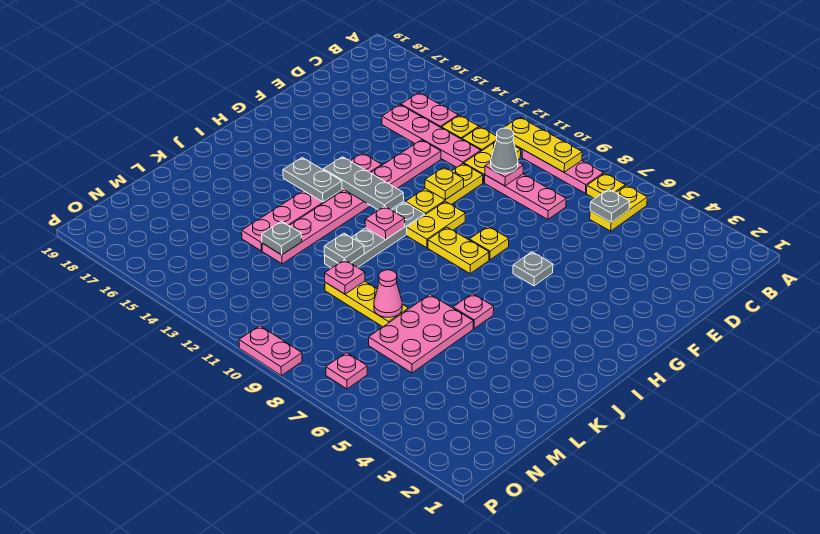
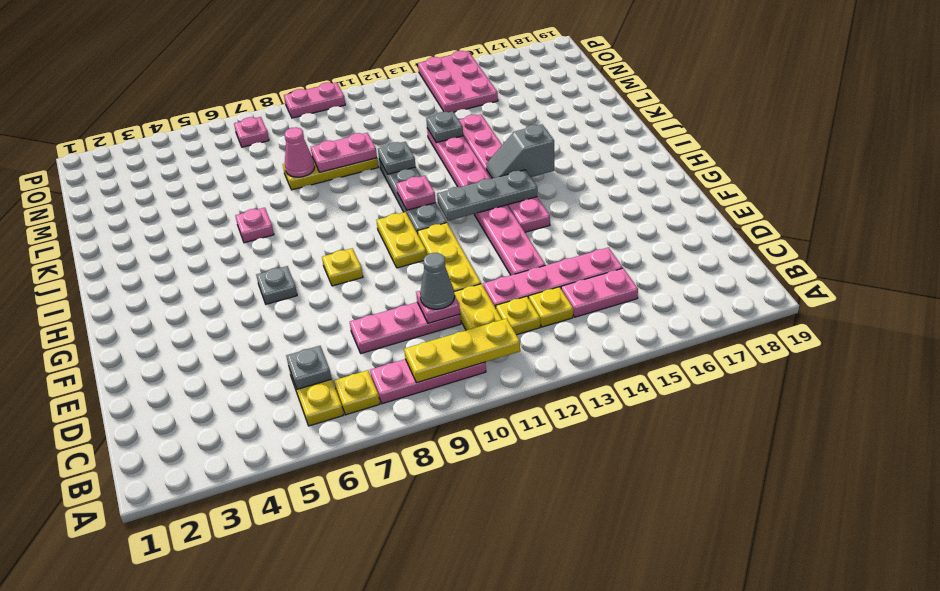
yellow plate F11 level 2 -> none
yellow plate H8:H9 level 1 -> none
grey plate I14:I15 level 2 -> grey slope I14:I15 level 2 top 15
pink plate K6:M7 level 1 -> pink plate N14:P15 level 1
pink plate L10 level 2 -> pink plate L9:L10 level 2

